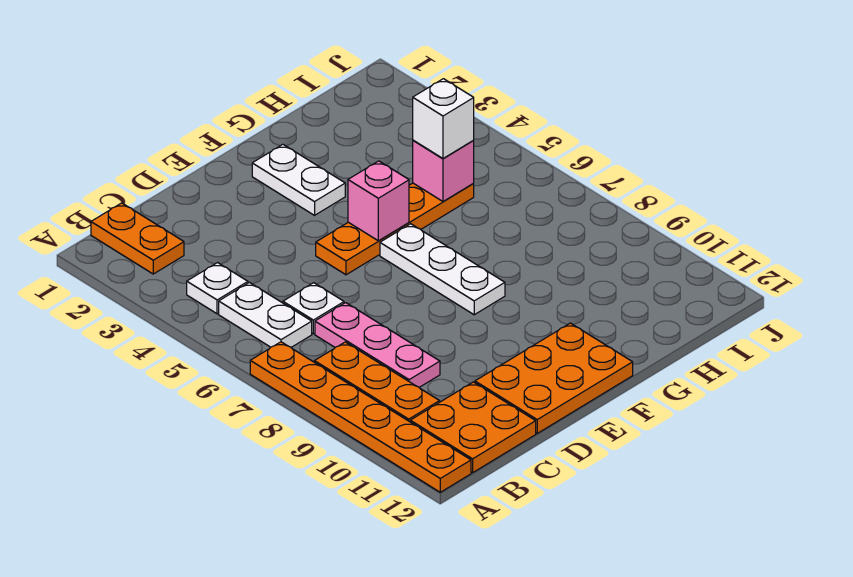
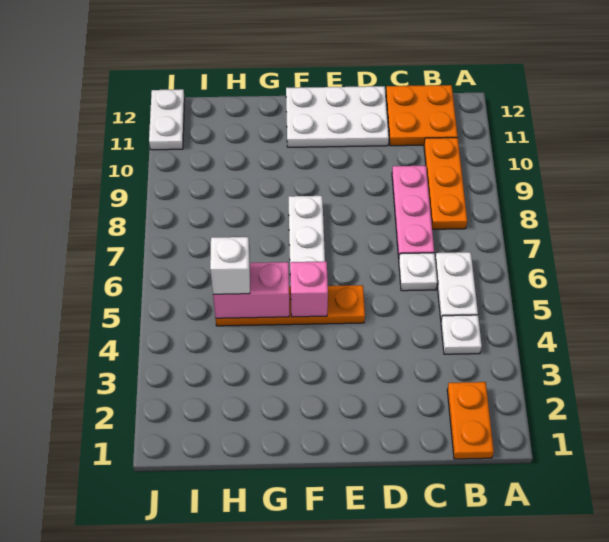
orange plate A7:A12 level 1 -> none
orange plate D11:F12 level 1 -> white plate D11:F12 level 1
white plate F2:F3 level 1 -> white plate J11:J12 level 1
pink brick H5 level 2 -> pink brick G5:H5 level 2

